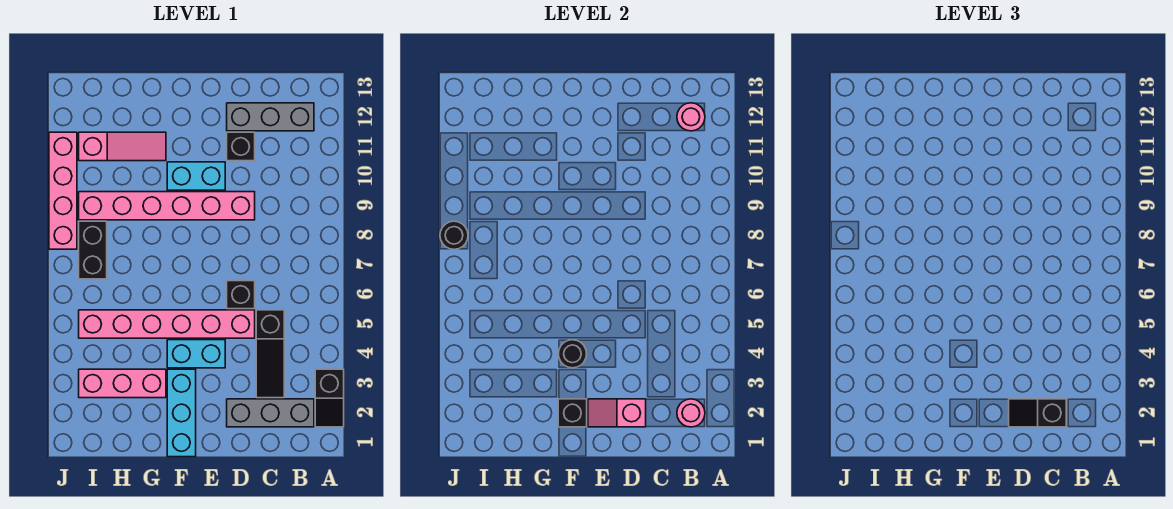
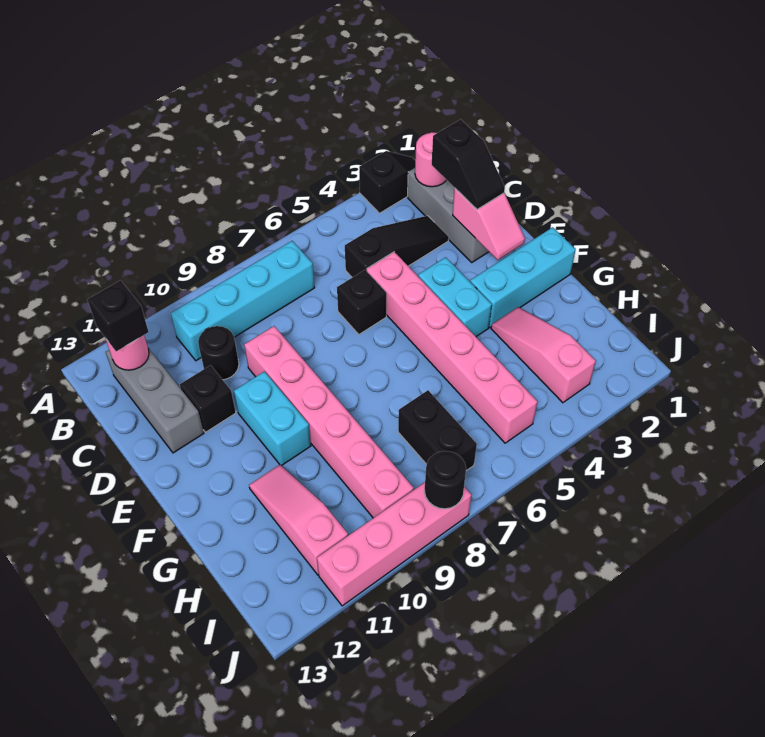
none -> cyan brick B7:B10 level 1
black brick F2 level 2 -> black brick B12 level 3
black round brick F4 level 2 -> black round brick C10 level 1
pink brick G3:I3 level 1 -> pink slope G3:I3 level 1 top I
black brick I7:I8 level 1 -> black brick H7:I7 level 1

